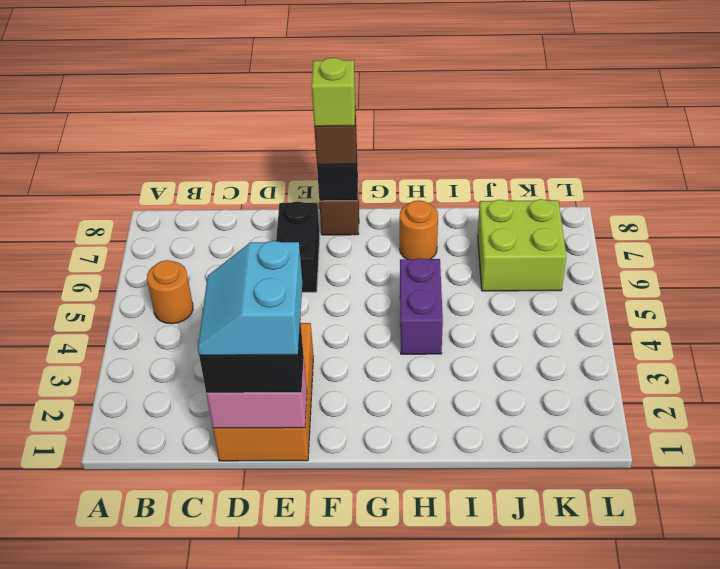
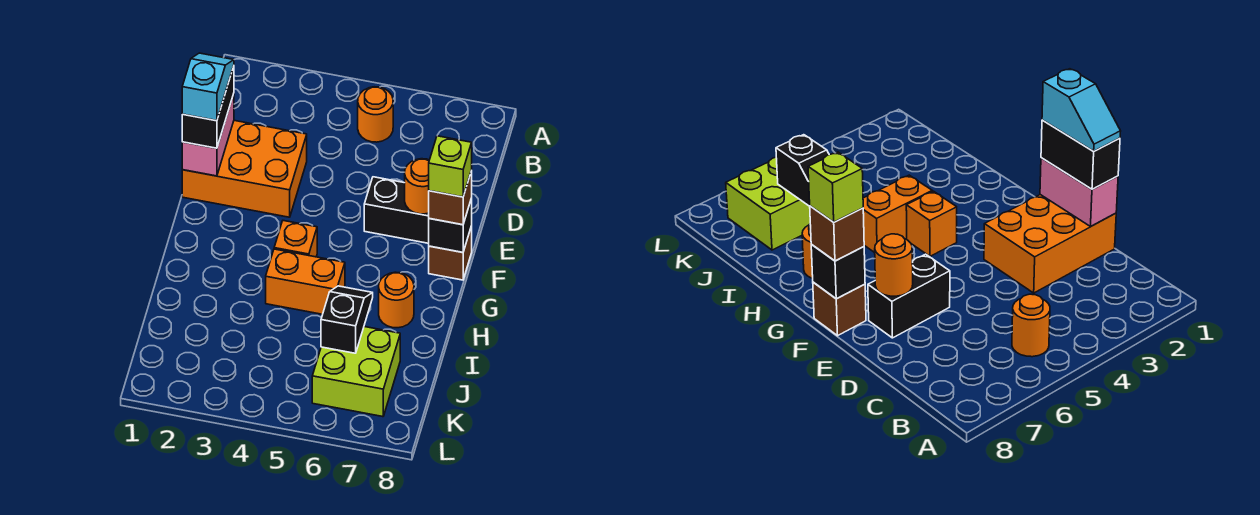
cyan slope D1:E2 level 4 top E -> cyan slope D1:E1 level 4 top E
none -> orange round brick E7 level 2
none -> orange brick G4 level 1
purple brick H4:H5 level 1 -> orange brick H4:H5 level 1
none -> black slope I6:J6 level 2 top J

